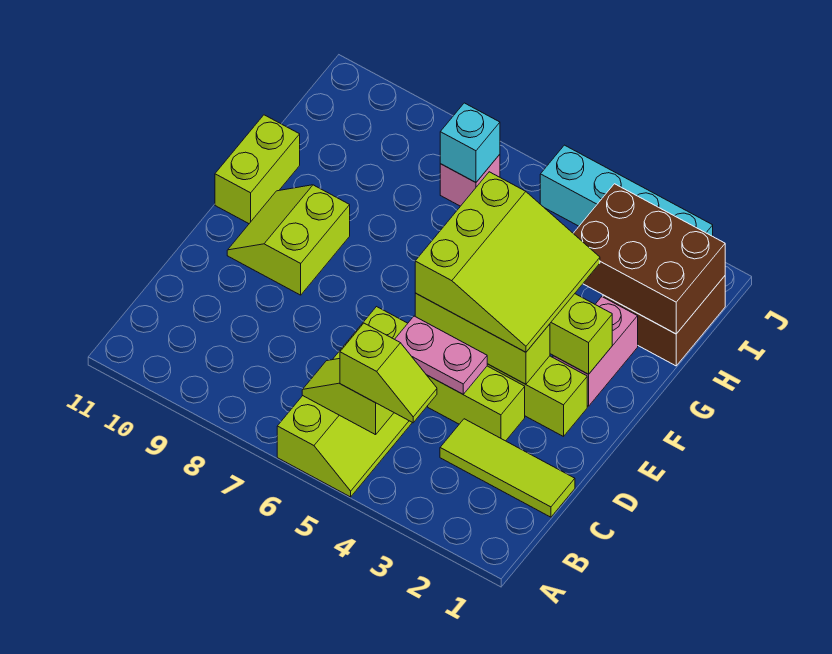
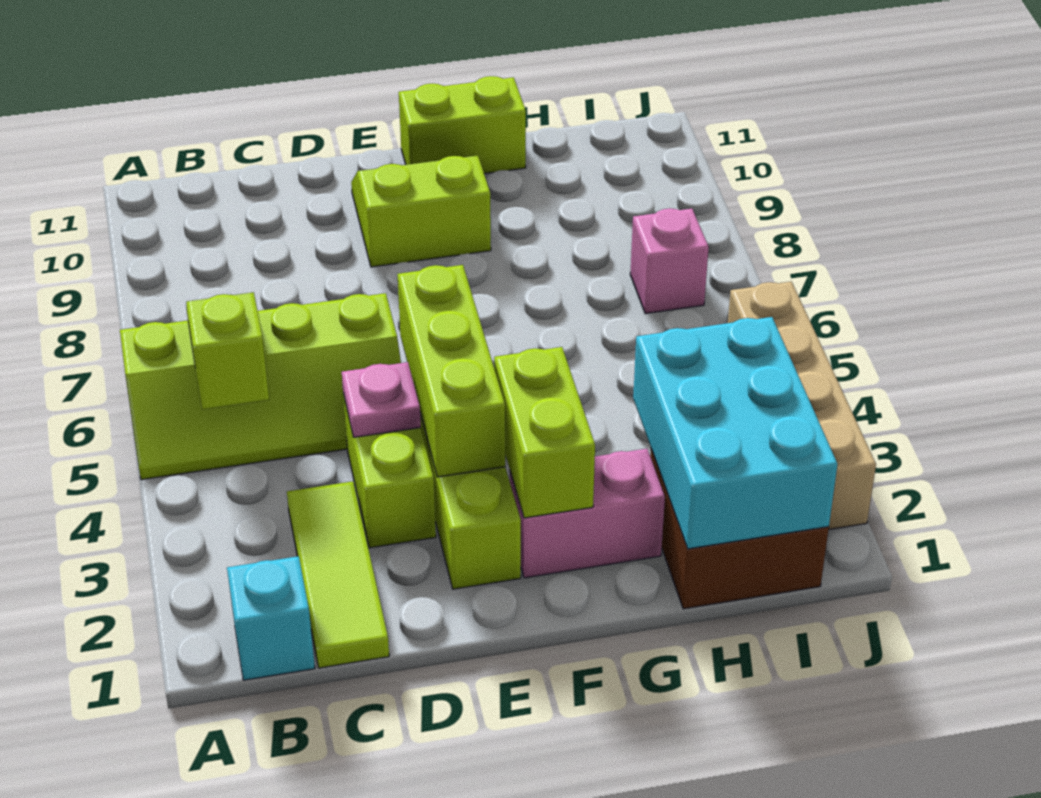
lime slope B4:B5 level 3 top 5 -> none
pink plate D4:D5 level 2 -> pink plate D4 level 2
lime slope E3:G5 level 3 top 5 -> none
brown brick H1:I3 level 2 -> cyan brick H1:I3 level 2
cyan brick I7 level 2 -> cyan brick B1 level 1
cyan brick J2:J5 level 1 -> tan brick J2:J5 level 1

